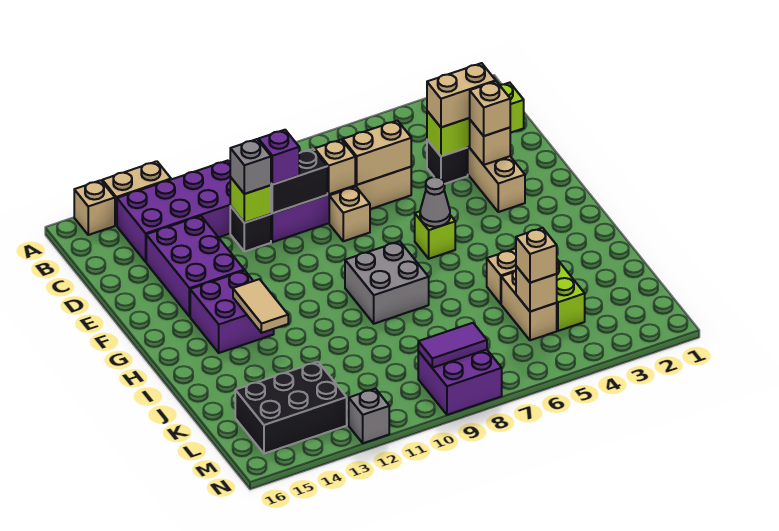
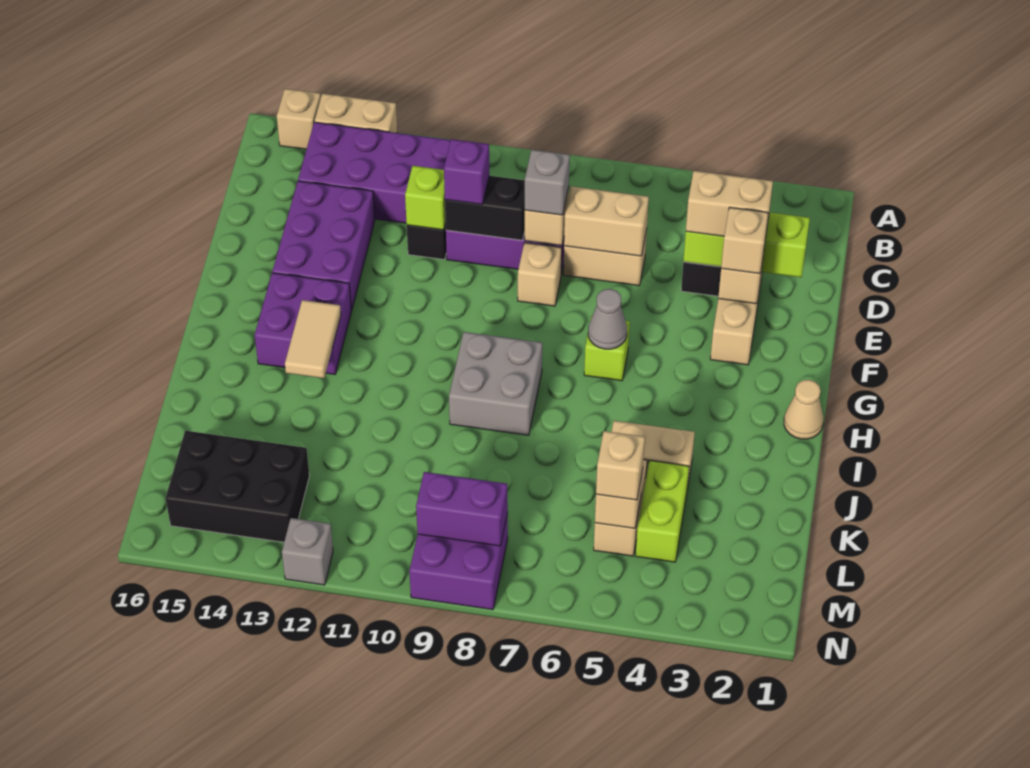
grey brick D11 level 3 -> grey brick D8 level 3
none -> tan cone H1 level 1
purple tile M8:M9 level 2 -> purple brick M8:M9 level 2

